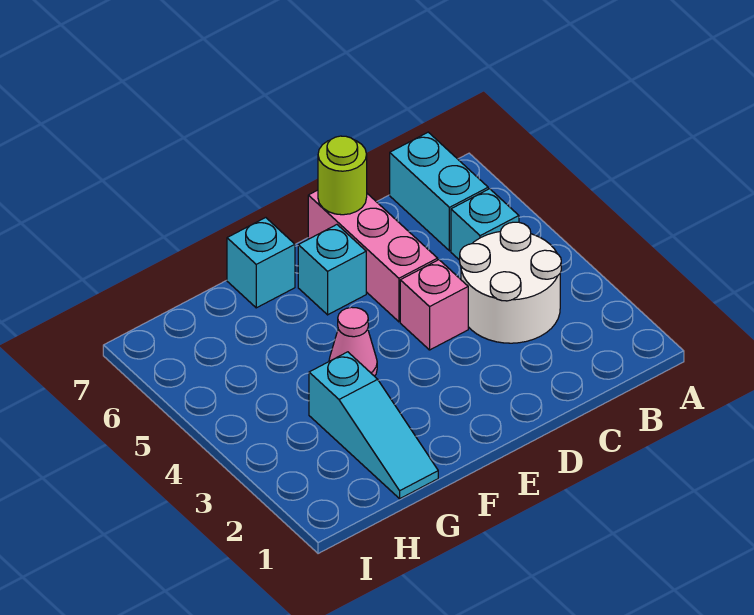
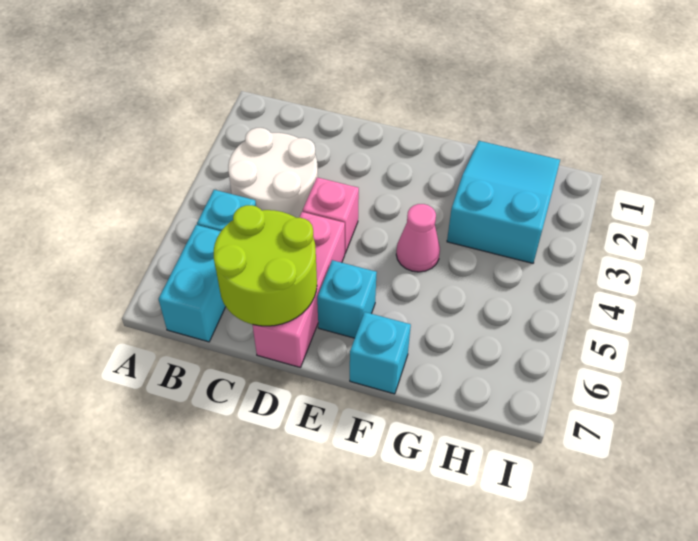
lime round brick D7 level 2 -> lime round brick C6:D7 level 2
cyan slope G1:G3 level 1 top 3 -> cyan slope G1:H3 level 1 top 3

